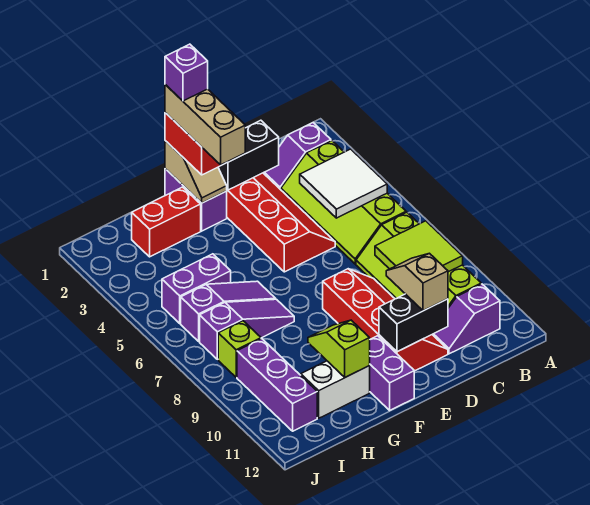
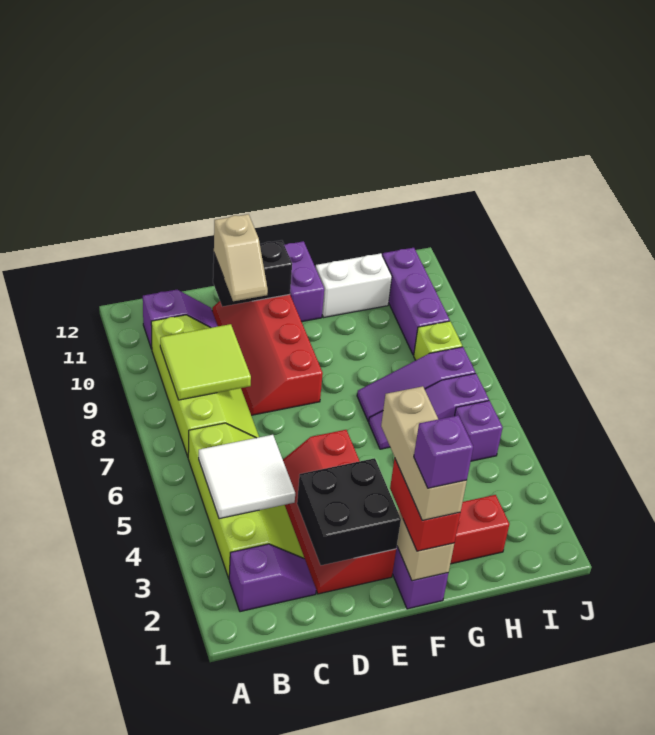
black brick D2:E2 level 2 -> black brick D2:E3 level 2
lime slope G10:G11 level 2 top 11 -> none
purple brick H5:I5 level 1 -> purple brick I5 level 1

